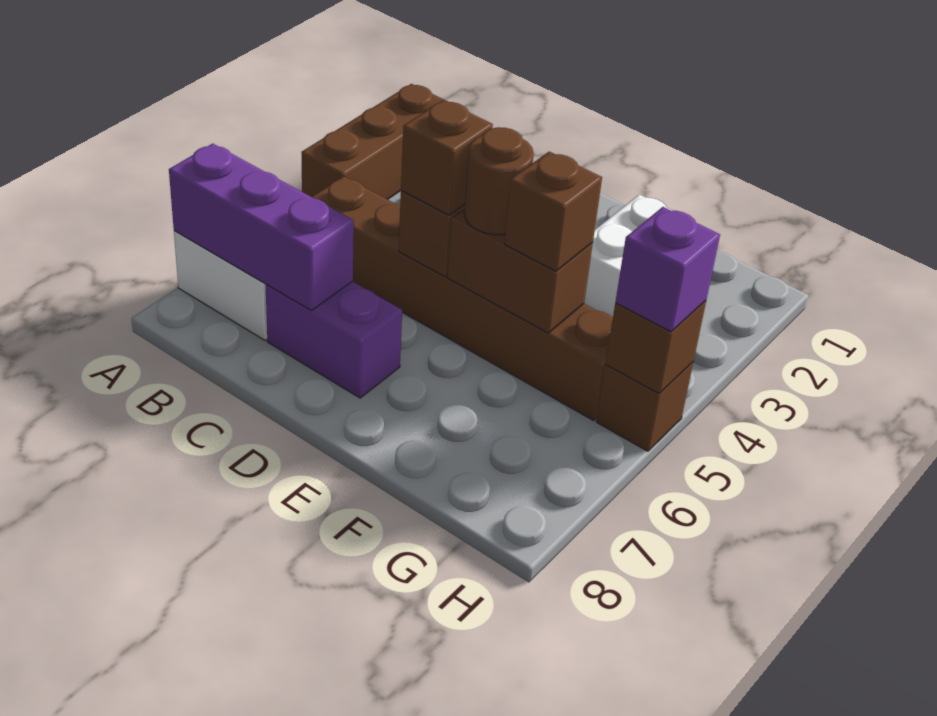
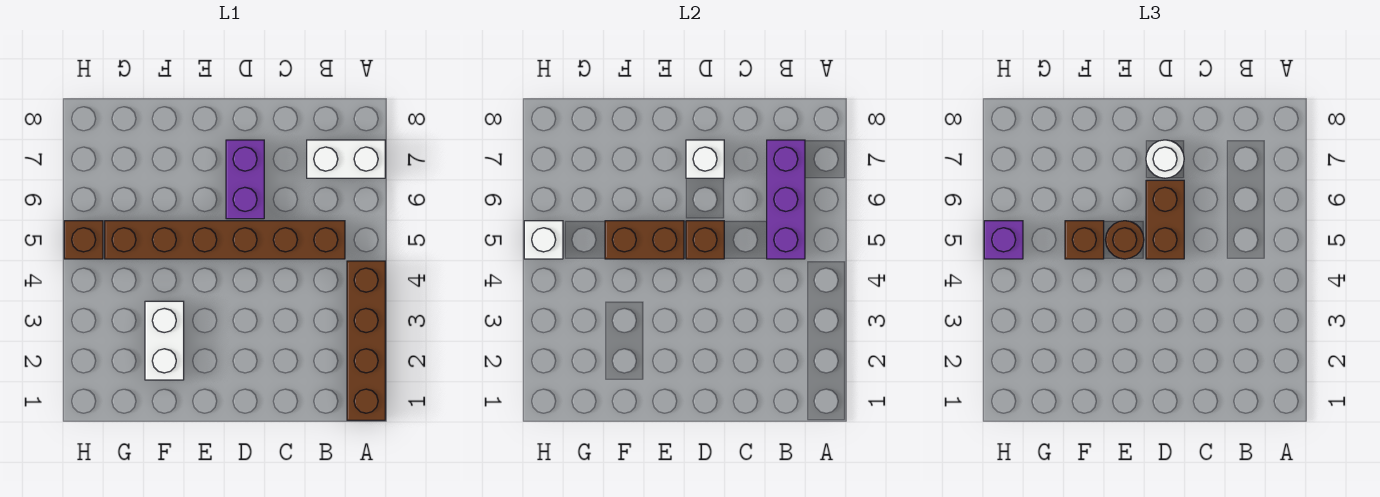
brown brick A2:A4 level 1 -> brown brick A1:A4 level 1
purple brick A7:C7 level 2 -> purple brick B5:B7 level 2
purple brick C7:D7 level 1 -> purple brick D6:D7 level 1
brown brick D5 level 3 -> brown brick D5:D6 level 3
none -> white brick D7 level 2
none -> white round brick D7 level 3
brown brick H5 level 2 -> white brick H5 level 2

